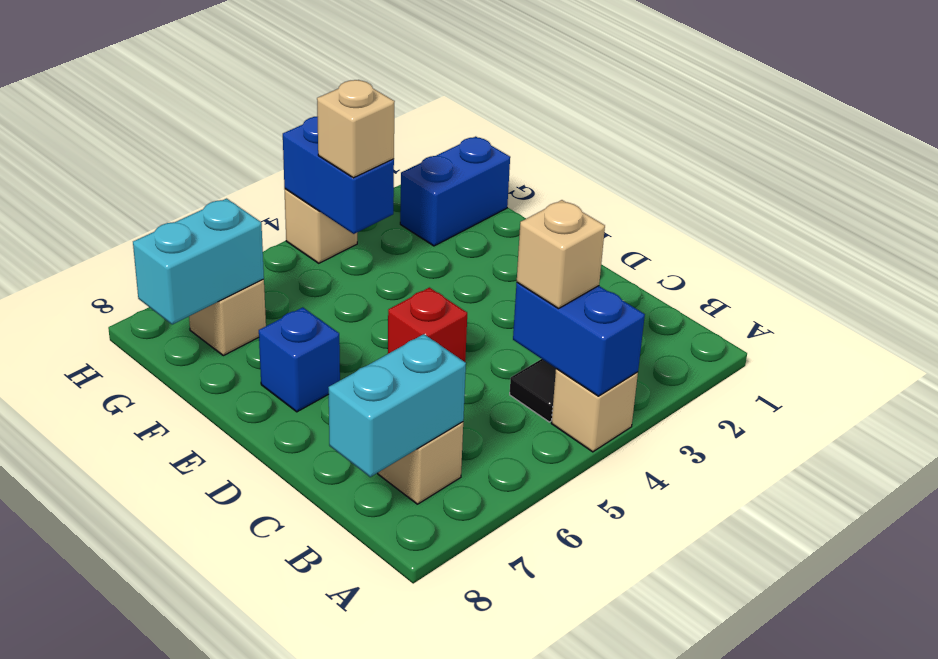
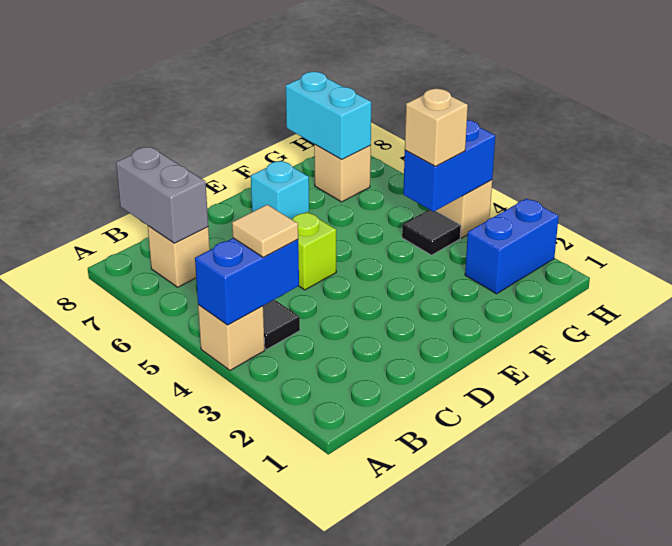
tan brick B4 level 3 -> tan tile B4 level 3
cyan brick B7:B8 level 2 -> grey brick B7:B8 level 2
red brick D5 level 1 -> lime brick D5 level 1
blue brick E7 level 1 -> cyan brick E7 level 1
blue brick G1:G2 level 1 -> blue brick G2:H2 level 1
none -> black tile G4 level 1

